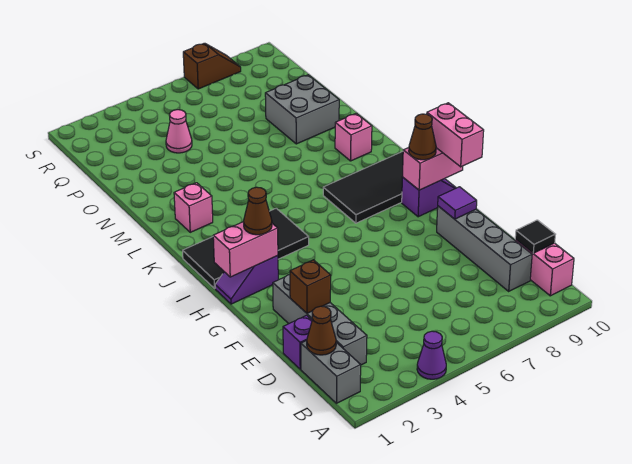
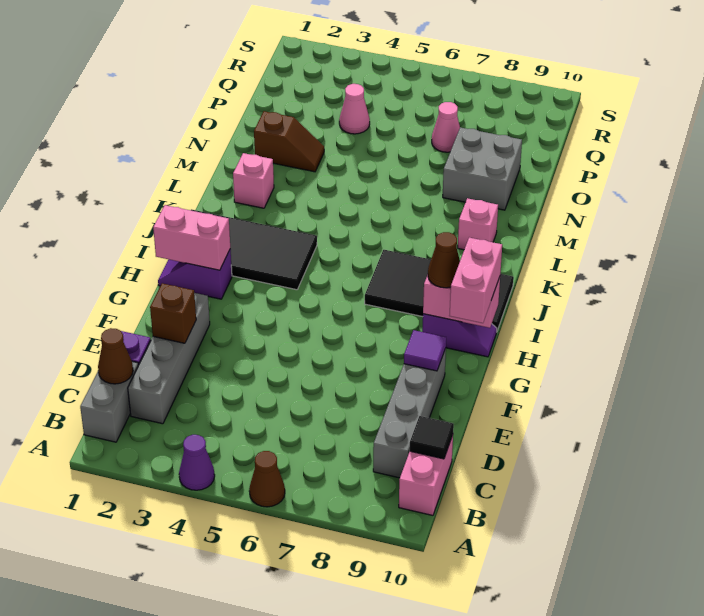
brown cone H2 level 3 -> brown cone A6 level 1
none -> pink cone P7 level 1
brown slope S7:S8 level 1 top 7 -> brown slope N2:N3 level 1 top 2

